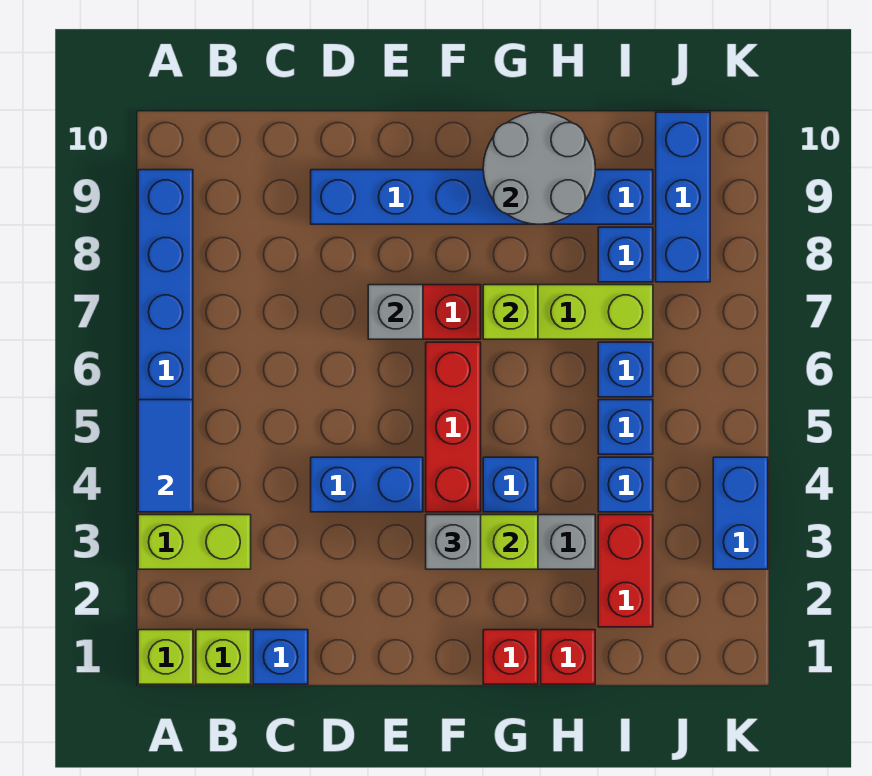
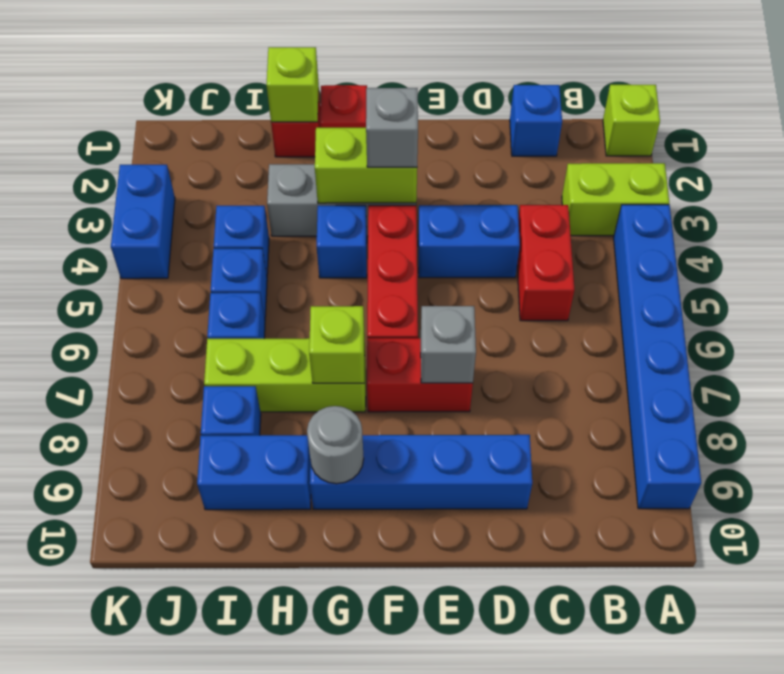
blue tile A4:A5 level 2 -> none
lime brick B1 level 1 -> lime brick H1 level 2
grey round brick G9:H10 level 2 -> grey round brick G9 level 2
red brick I2:I3 level 1 -> red brick C4:C5 level 1
blue brick J8:J10 level 1 -> none

